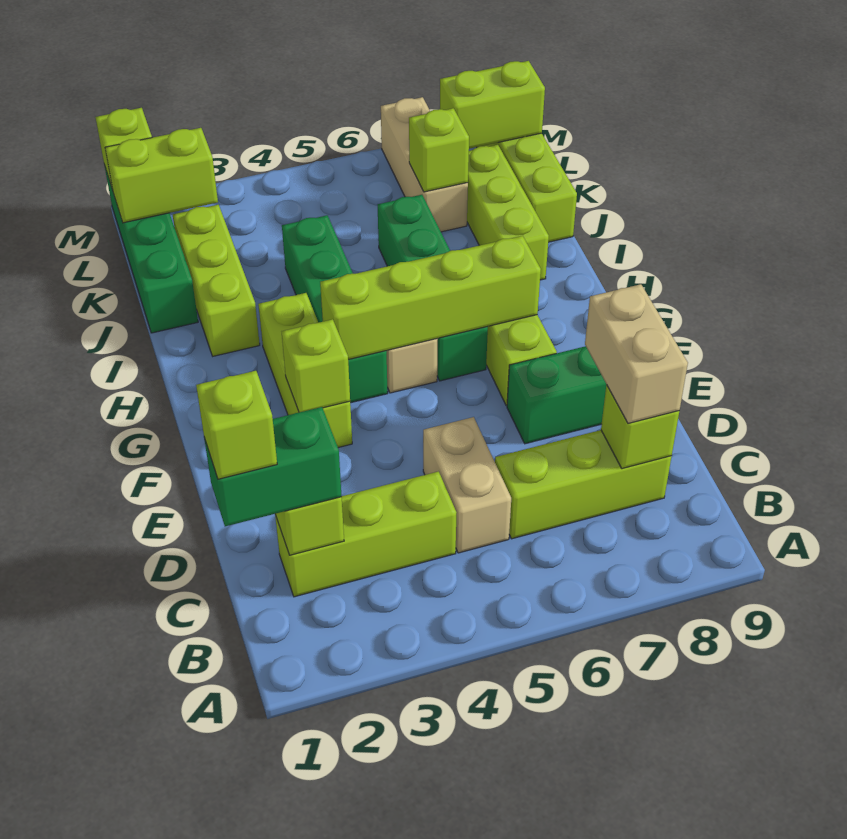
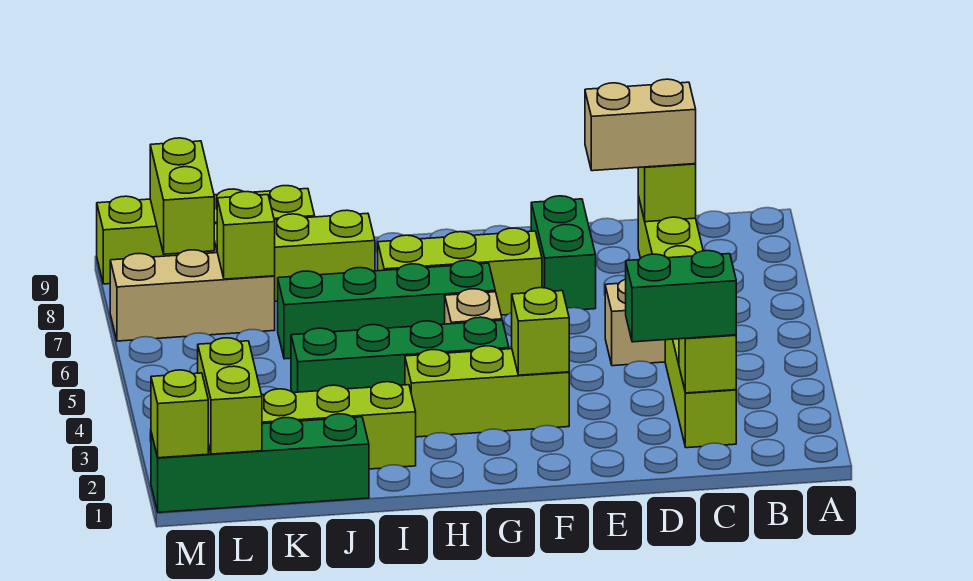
green brick C1:C2 level 3 -> green brick C2:D2 level 3
lime brick C1 level 4 -> none
lime brick G4:G7 level 2 -> none

